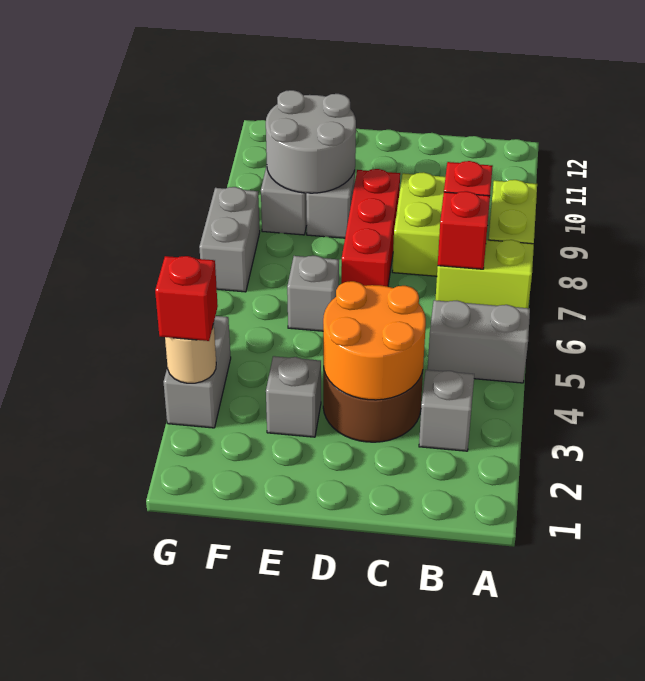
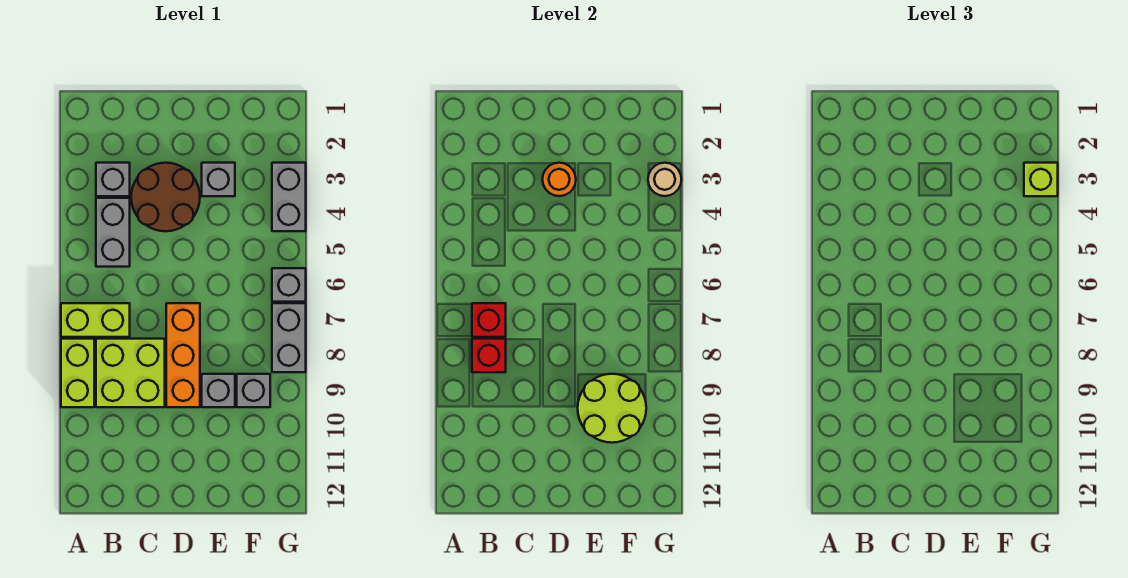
grey brick A5:B5 level 1 -> grey brick B4:B5 level 1
orange round brick C3:D4 level 2 -> orange round brick D3 level 2
red brick D7:D9 level 1 -> orange brick D7:D9 level 1
grey brick E6 level 1 -> grey brick G6 level 1
grey round brick E9:F10 level 2 -> lime round brick E9:F10 level 2
red brick G3 level 3 -> lime brick G3 level 3

